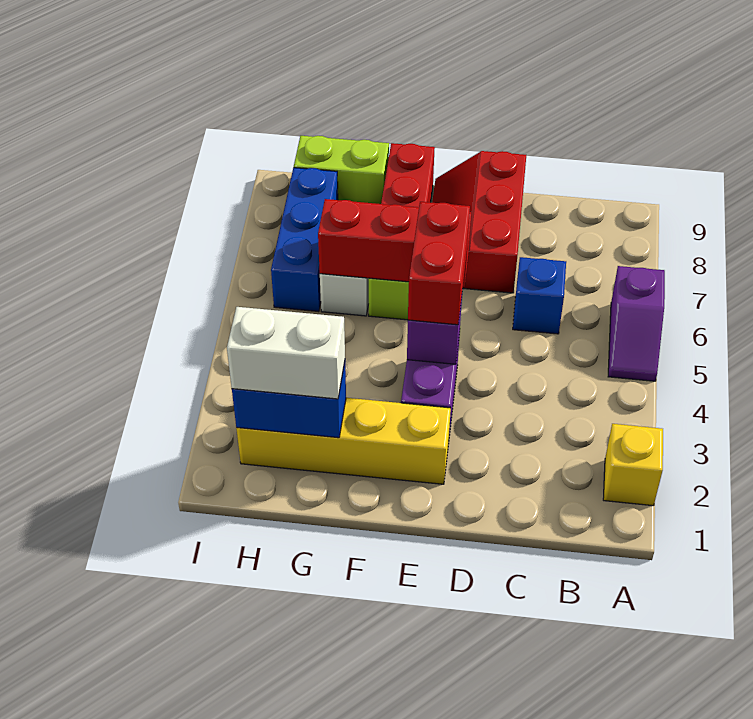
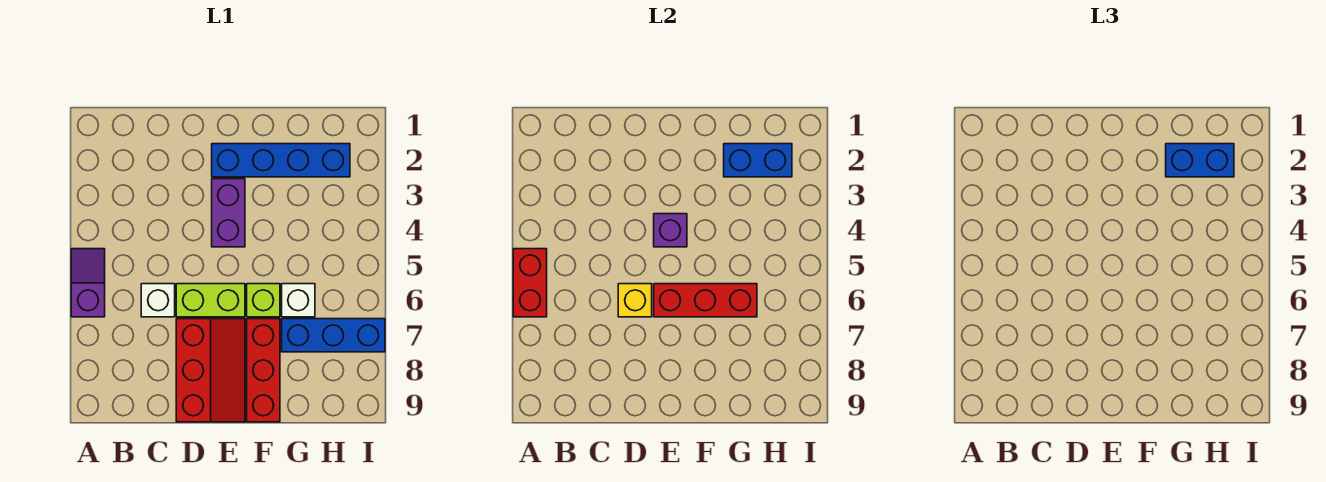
yellow brick A2 level 1 -> yellow brick D6 level 2
blue brick C6 level 1 -> white brick C6 level 1
yellow brick E2:H2 level 1 -> blue brick E2:H2 level 1
red brick E4:E5 level 3 -> red brick A5:A6 level 2
white brick G2:H2 level 3 -> blue brick G2:H2 level 3
lime brick G9:H9 level 1 -> lime brick D6:E6 level 1
blue brick H6:H8 level 1 -> blue brick G7:I7 level 1

